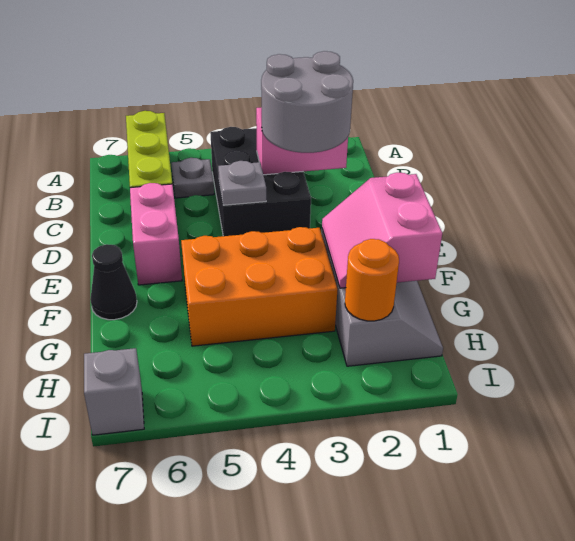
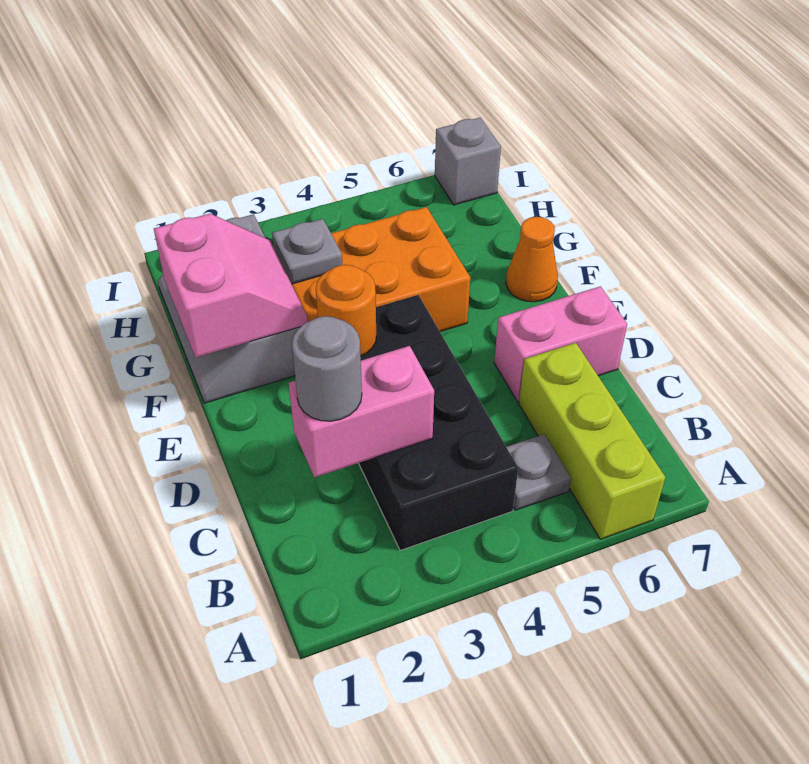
black brick B3:D4 level 1 -> black brick B3:E4 level 1
grey round brick C2:D3 level 3 -> grey round brick C2 level 3
grey plate D4 level 2 -> grey plate G3 level 2
pink brick D6:E6 level 1 -> pink brick D6:D7 level 1
black cone F7 level 1 -> orange cone F7 level 1
orange round brick H2 level 2 -> orange round brick E3 level 2

